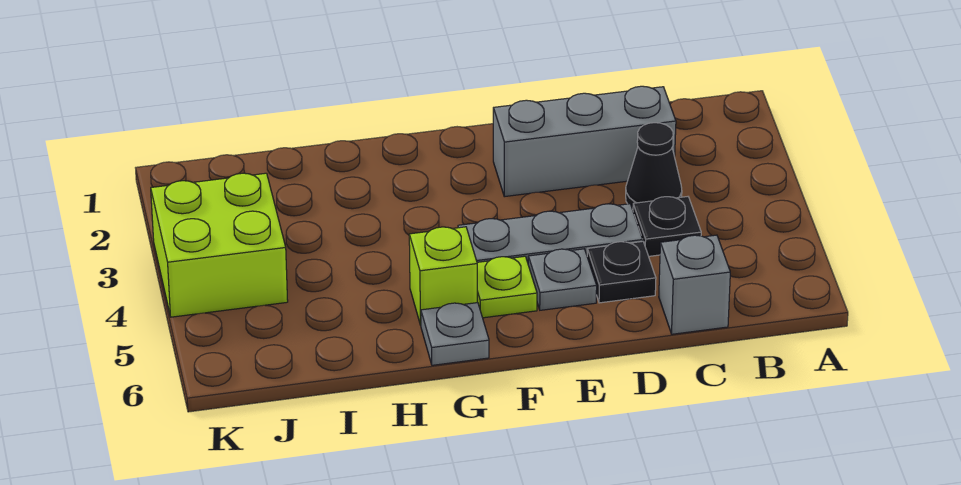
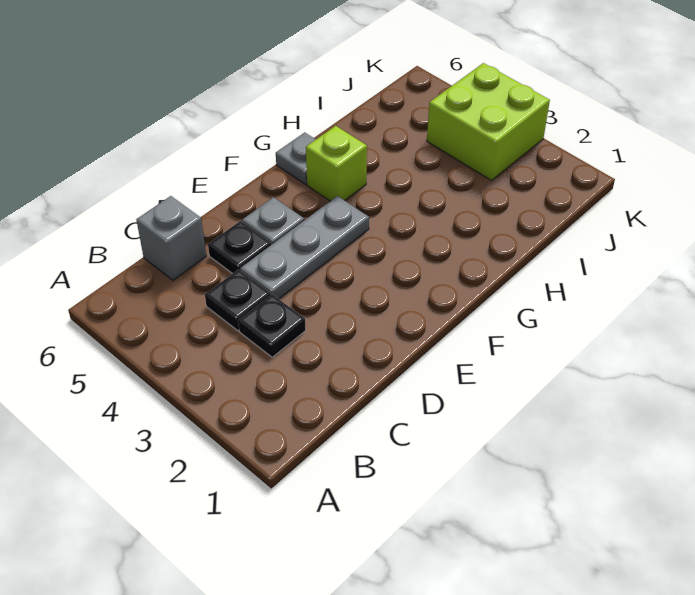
grey brick C2:E2 level 1 -> none
black cone C3 level 1 -> black plate C3 level 1
lime plate F5 level 1 -> none

